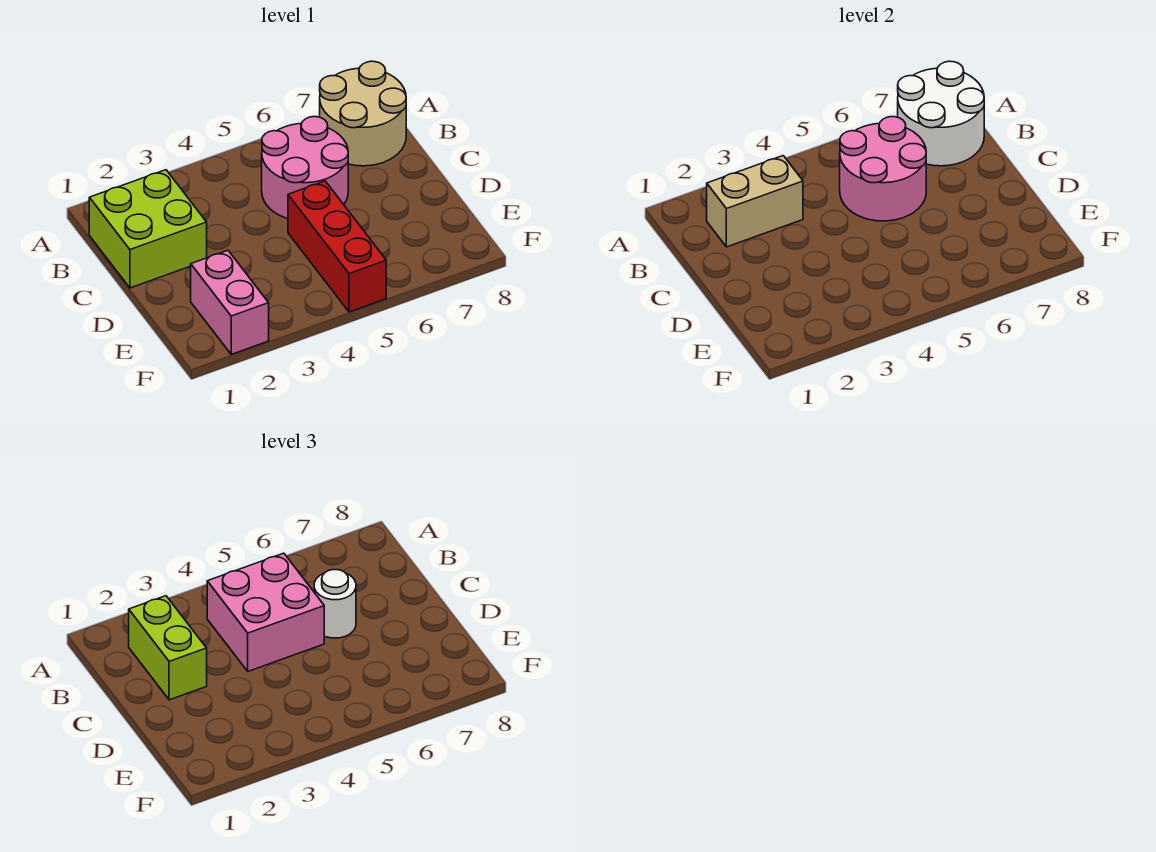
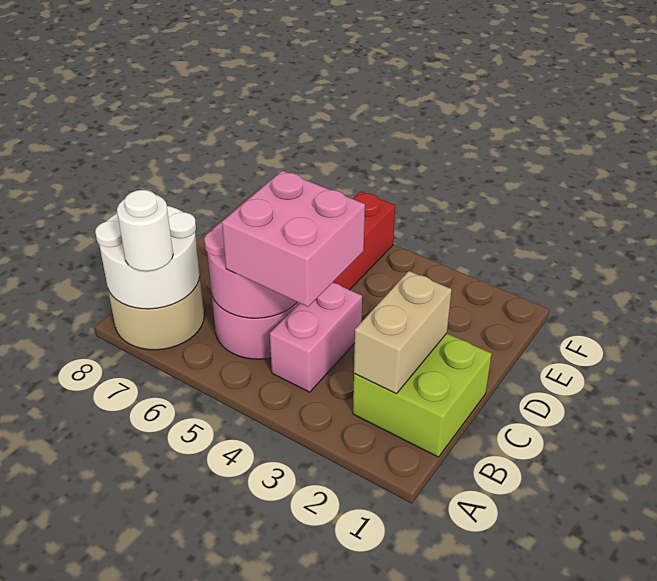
tan brick B2:B3 level 2 -> tan brick B2:C2 level 2
lime brick B2:C2 level 3 -> none
white round brick C6 level 3 -> white round brick A7 level 3
pink brick E2:F2 level 1 -> pink brick B4:C4 level 1

